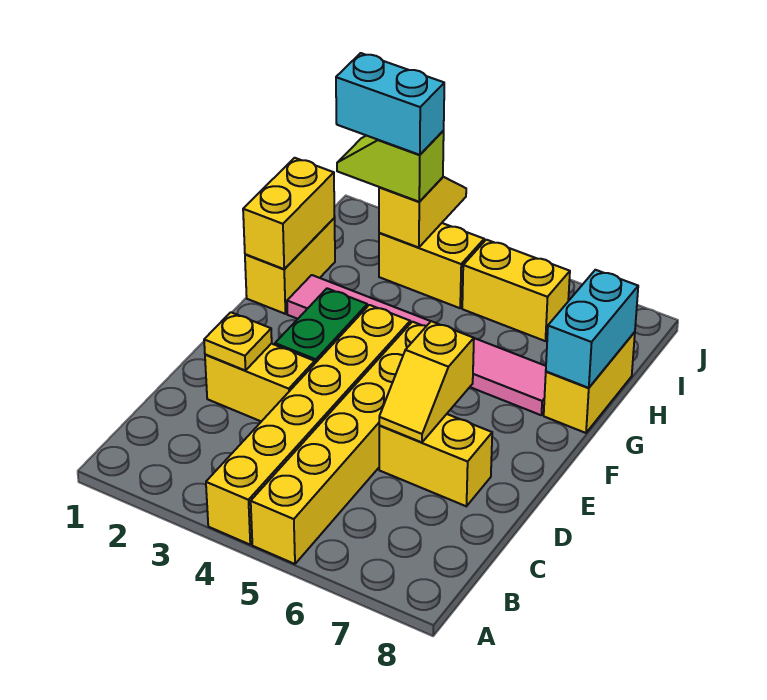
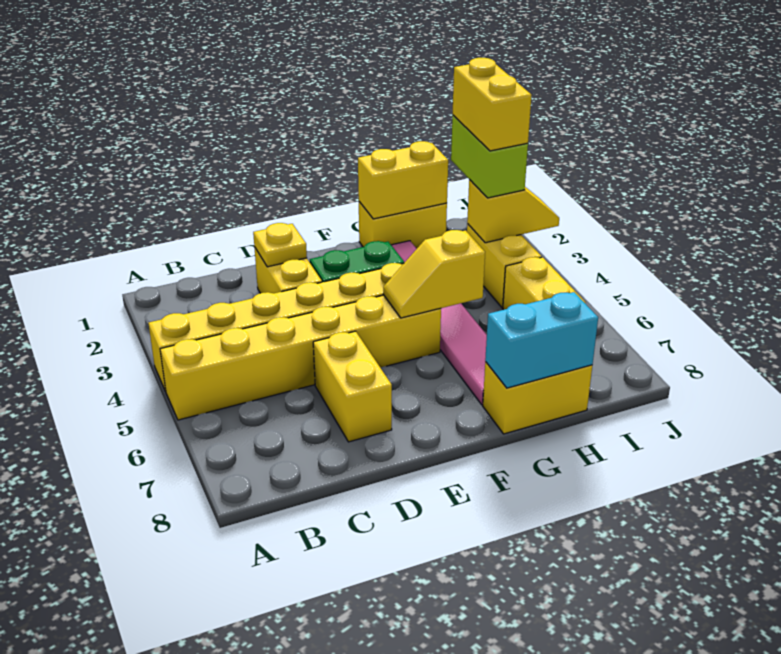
yellow slope D6:E6 level 2 top E -> yellow slope F5:G5 level 2 top G
lime slope I2:I3 level 3 top 3 -> lime brick I2:I3 level 3
cyan brick I2:I3 level 4 -> yellow brick I2:I3 level 4

